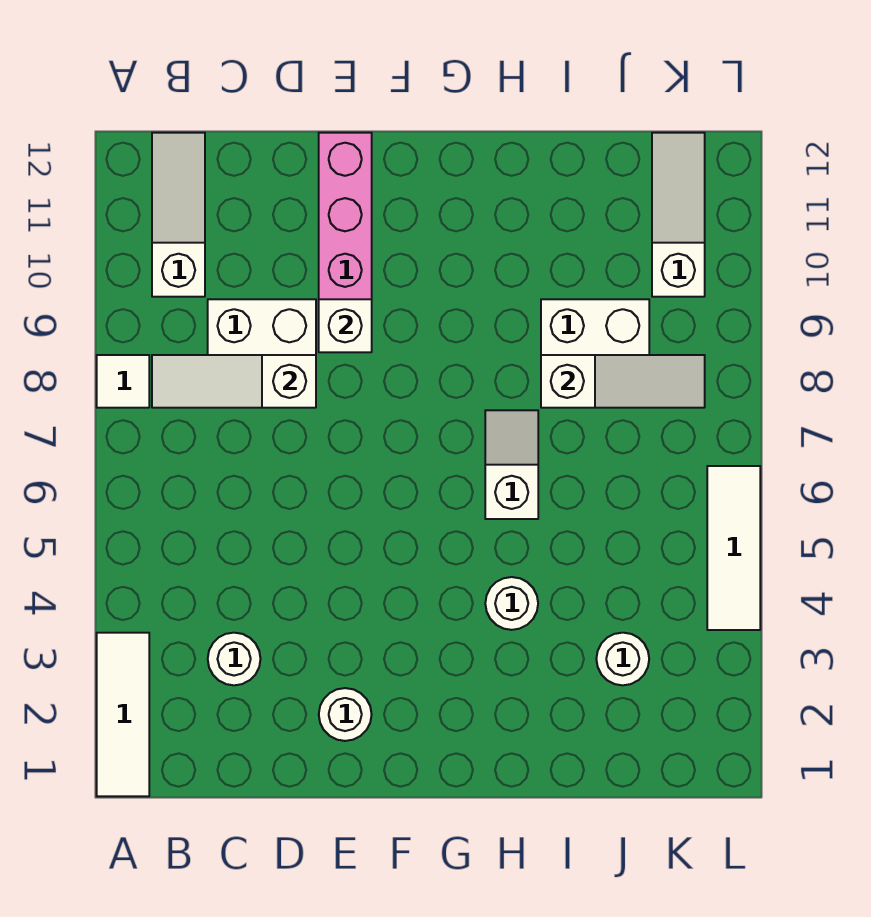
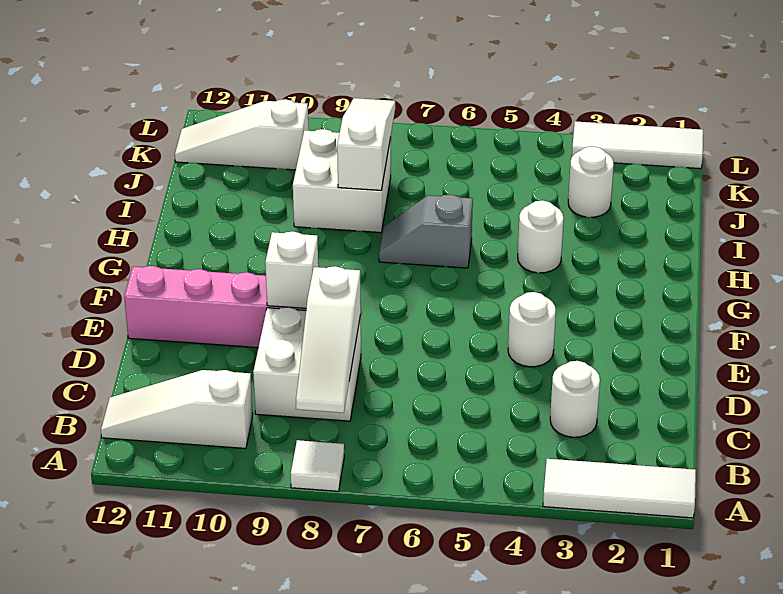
white round brick E2 level 1 -> white round brick E4 level 1
white slope H6:H7 level 1 top 6 -> grey slope H6:H7 level 1 top 6
white tile L4:L6 level 1 -> white tile L1:L3 level 1

